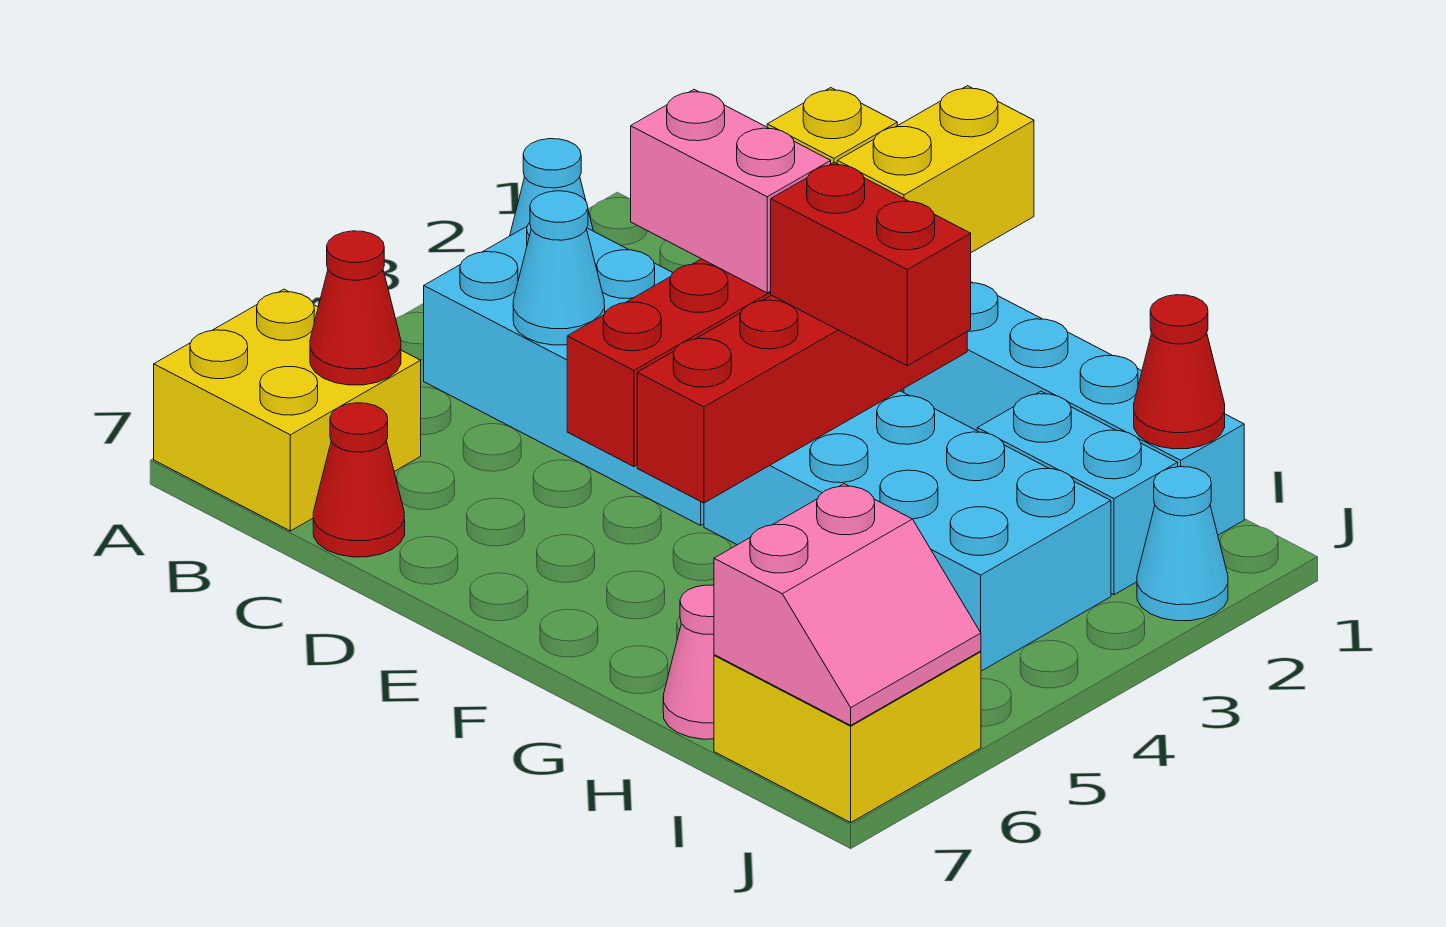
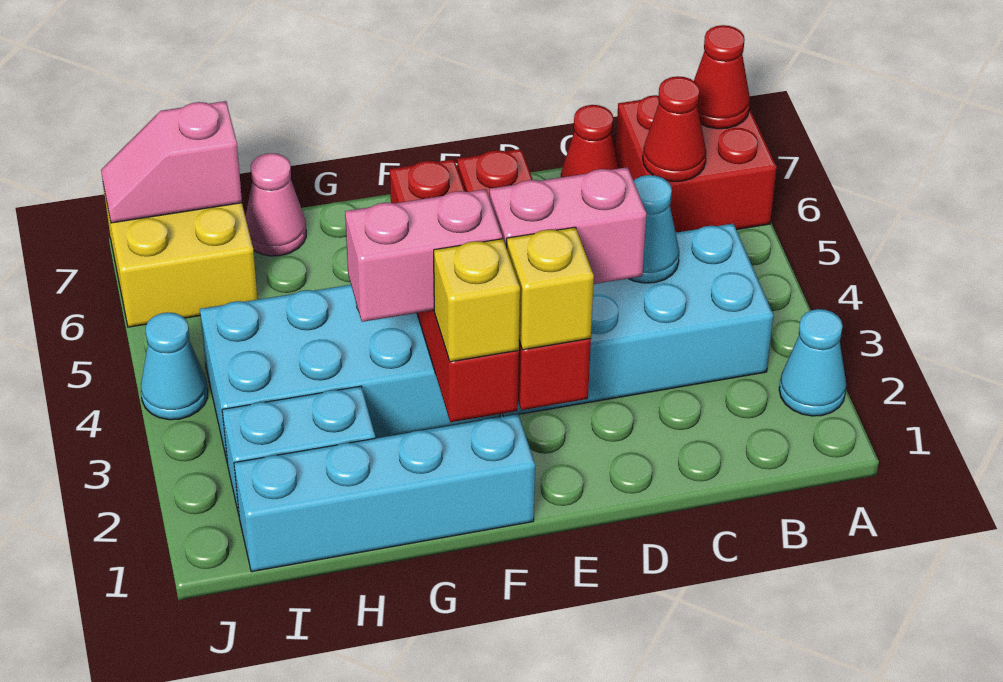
yellow brick A6:B7 level 1 -> red brick A6:B7 level 1
yellow brick F1:F2 level 3 -> yellow brick F2 level 3
red brick F3:G3 level 3 -> pink brick F3:G3 level 3
red cone I1 level 2 -> red cone A7 level 2
pink slope I6:J7 level 2 top I -> pink slope I7:J7 level 2 top I
cyan cone J2 level 1 -> cyan cone J4 level 1

